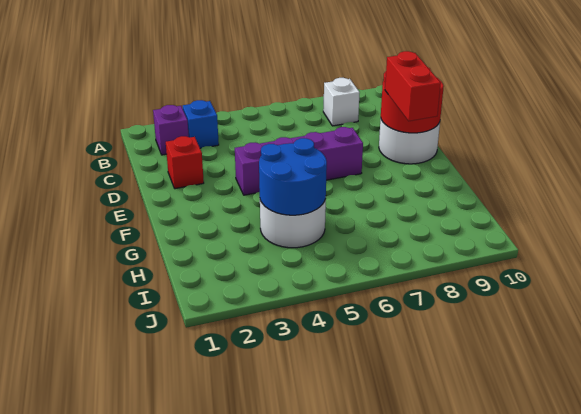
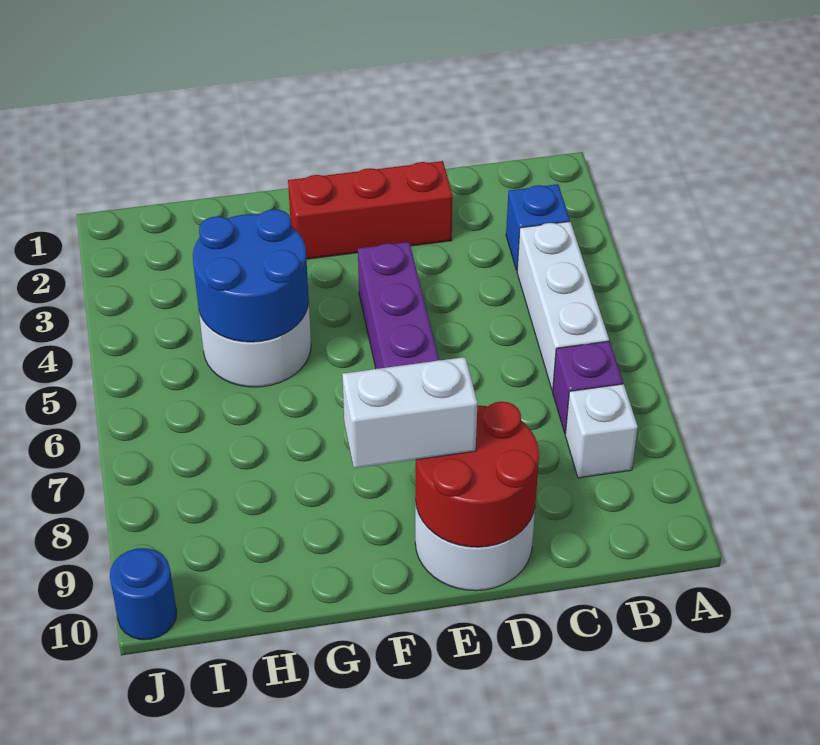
purple brick B2 level 1 -> purple brick B7 level 1
none -> white brick B4:B6 level 1
red brick D2 level 1 -> red brick D2:F2 level 1
red brick E9:F9 level 3 -> white brick E9:F9 level 3
none -> blue round brick J10 level 1

